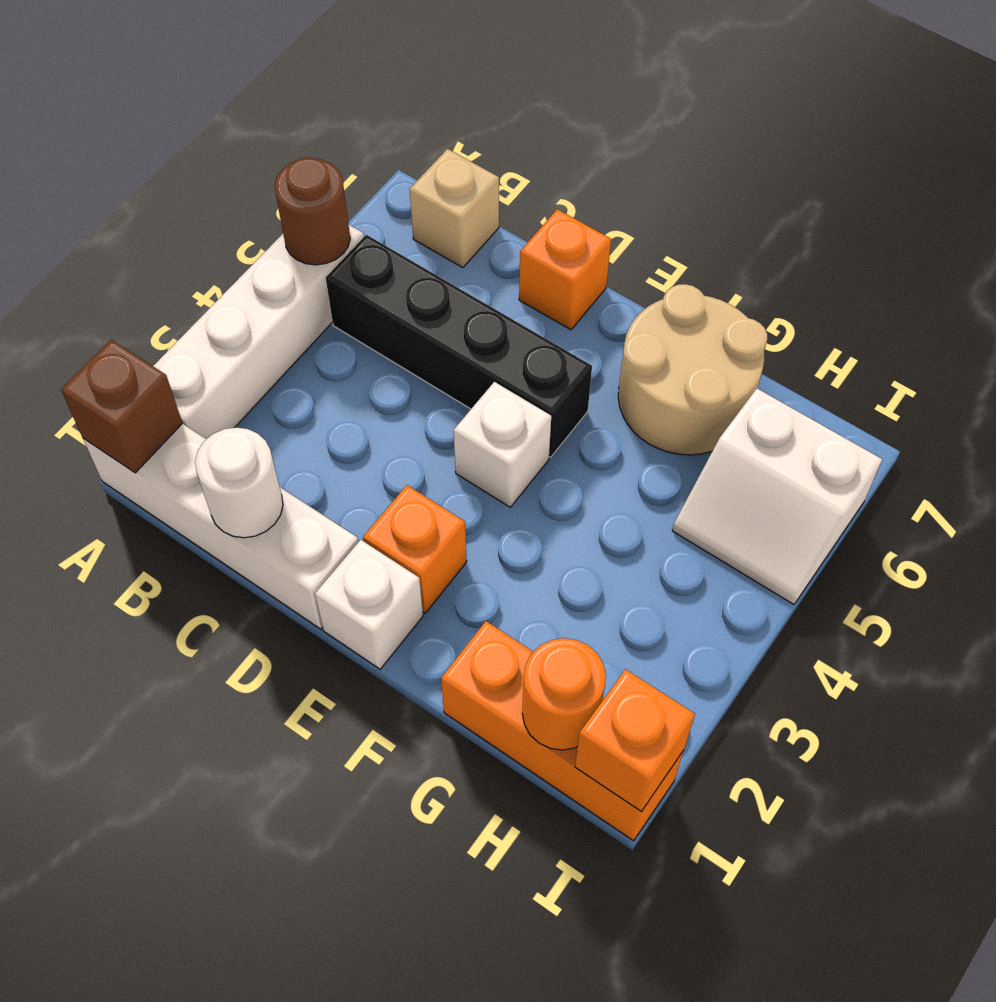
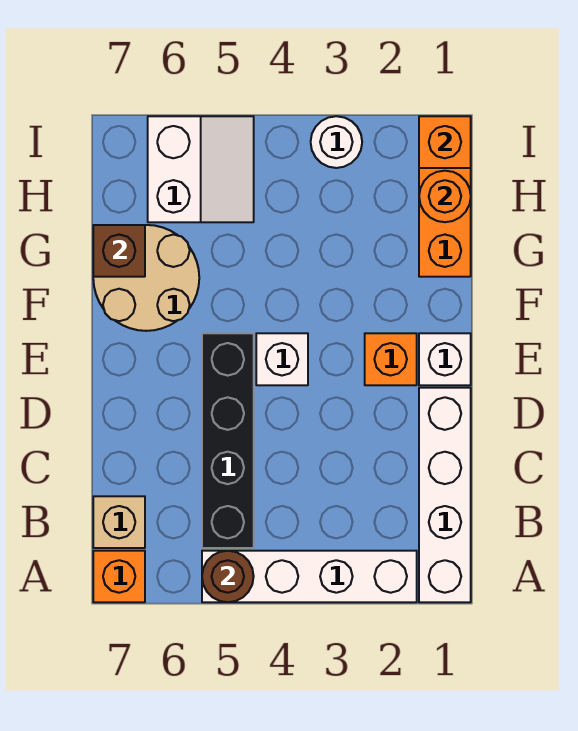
brown brick A1 level 2 -> brown brick G7 level 2
white round brick C1 level 2 -> white round brick I3 level 1
orange brick D7 level 1 -> orange brick A7 level 1

